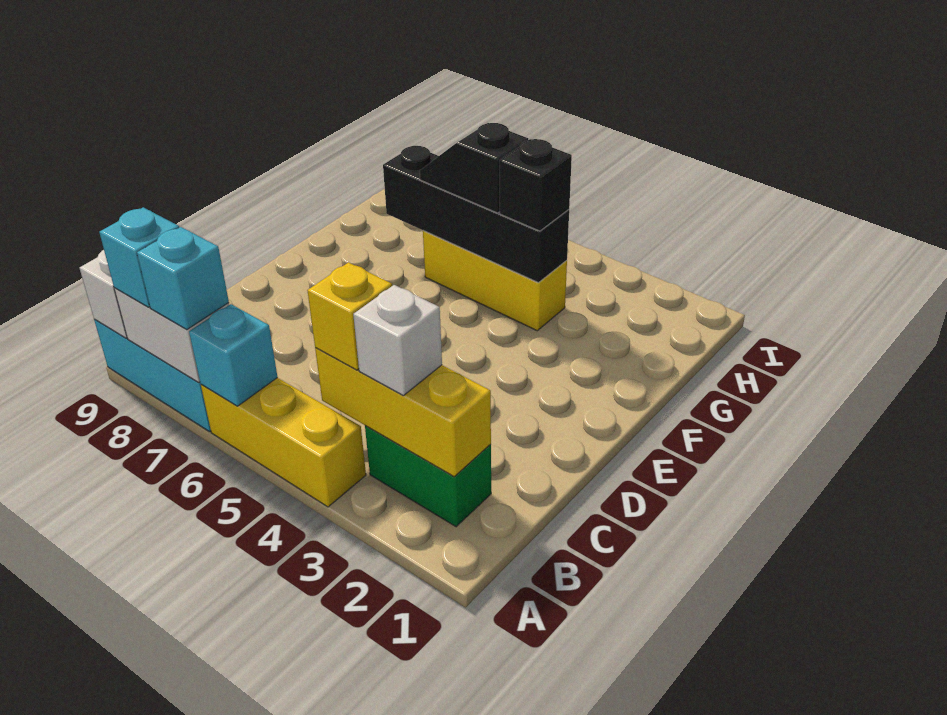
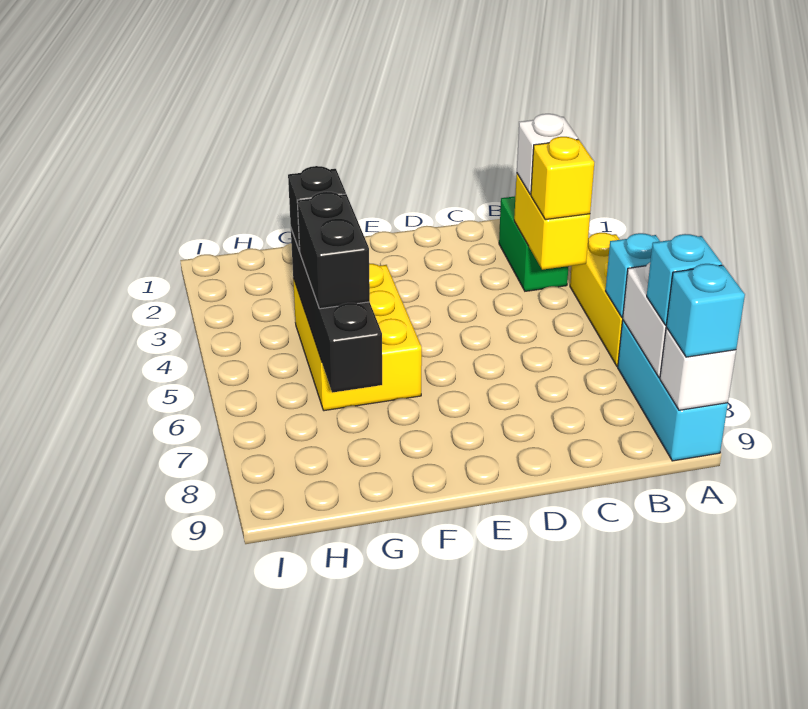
cyan brick A7 level 3 -> cyan brick A9 level 3
yellow brick B2:B4 level 2 -> yellow brick B3:B4 level 2
yellow brick G4:G6 level 1 -> yellow brick F4:G6 level 1
black slope G5:G6 level 3 top 5 -> black brick G5:G6 level 3

